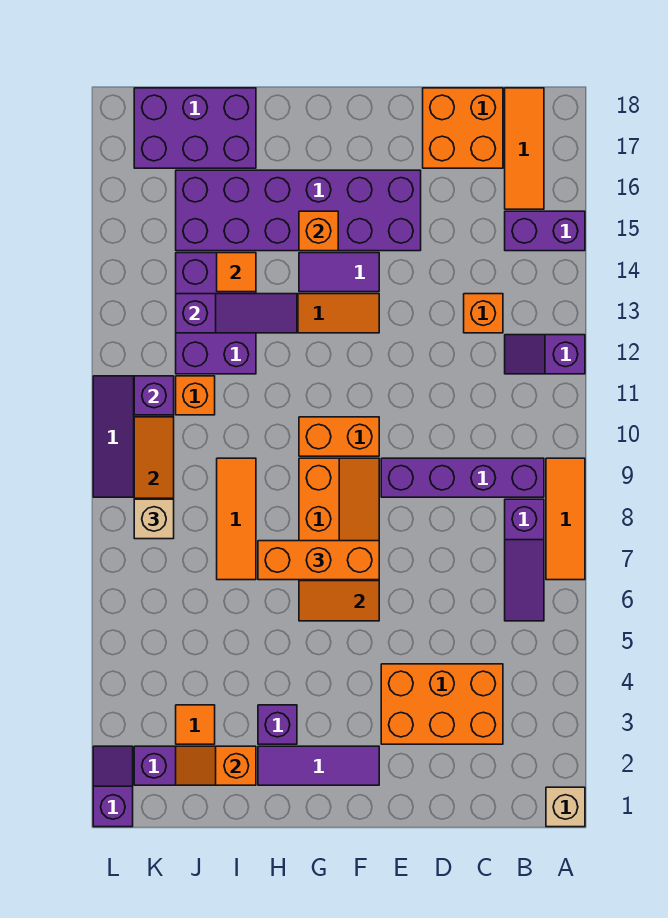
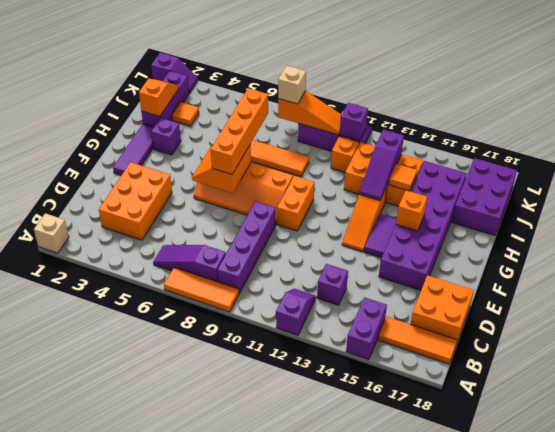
orange brick C13 level 1 -> purple brick C13 level 1
orange brick F7:H7 level 3 -> orange brick F7:I7 level 3
purple brick I12:J14 level 1 -> orange brick I12:J14 level 1

